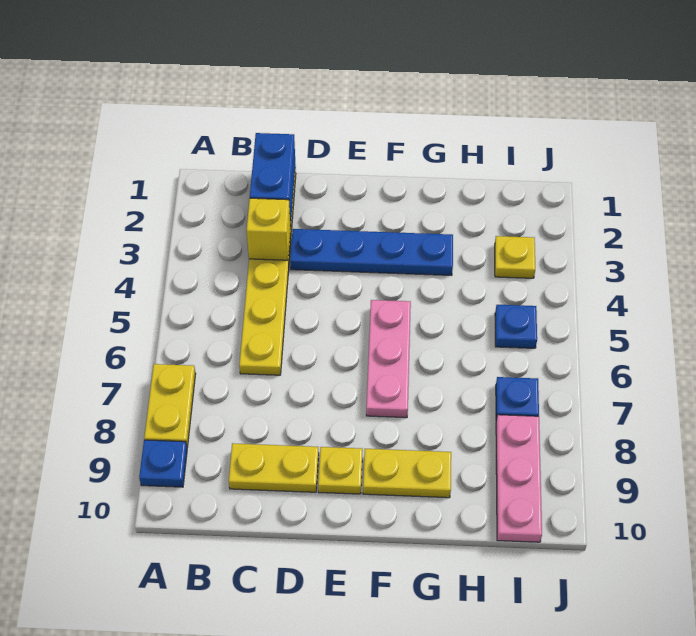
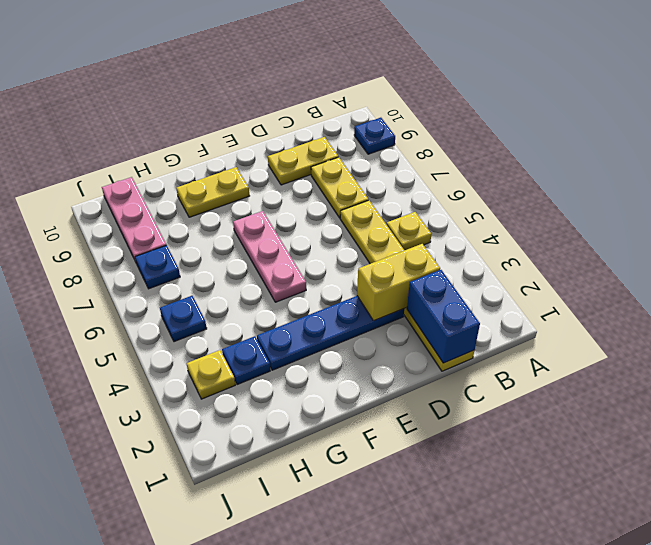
yellow plate A7:A8 level 1 -> yellow plate C7:C8 level 1
yellow brick C3 level 2 -> yellow brick C3:D3 level 2
yellow plate E9 level 1 -> yellow plate B5 level 1
none -> blue plate H3 level 1

